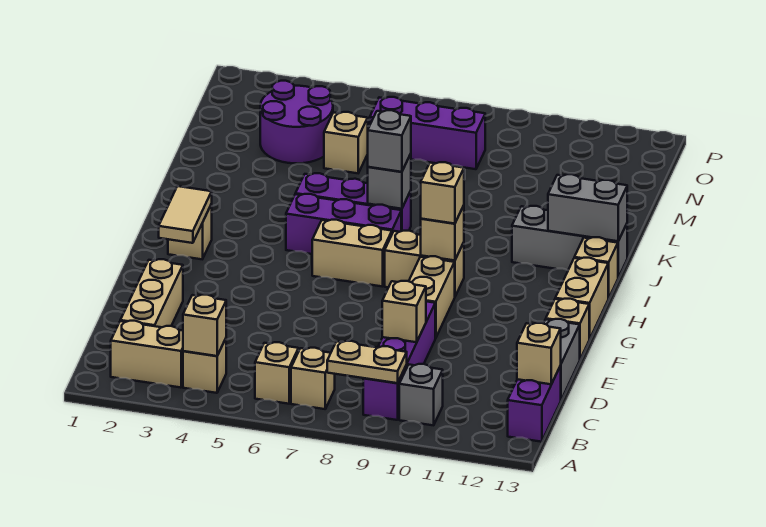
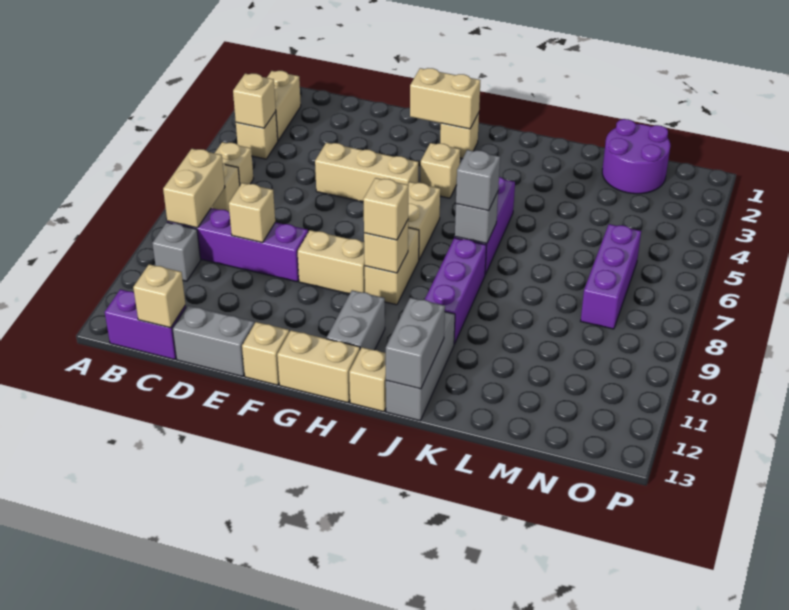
tan plate B8:B9 level 2 -> tan brick B8:B9 level 2
tan brick C2:E2 level 1 -> tan brick E5:G5 level 1
tan tile G2:H2 level 2 -> tan brick G2:H2 level 2
none -> grey brick H11:H12 level 1
purple brick I5:I7 level 1 -> purple brick J8:J10 level 1
purple round brick M3:N4 level 1 -> purple round brick M1:N2 level 1
tan brick M5 level 1 -> tan brick H4 level 1

